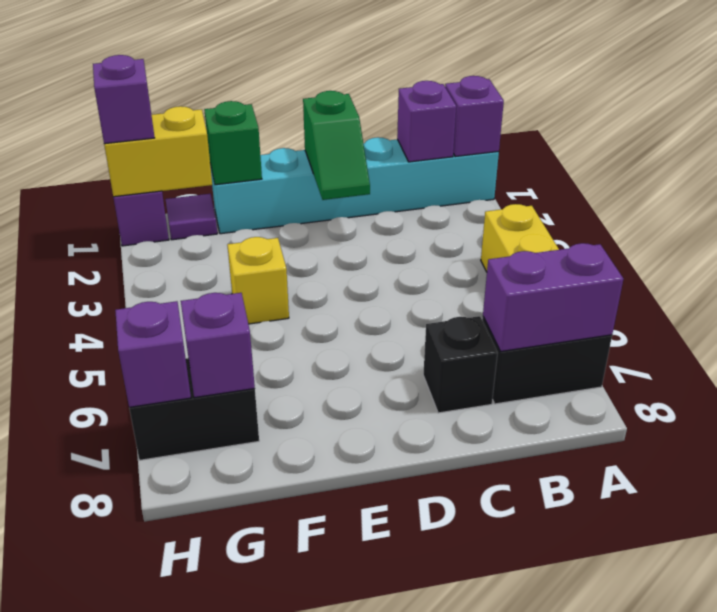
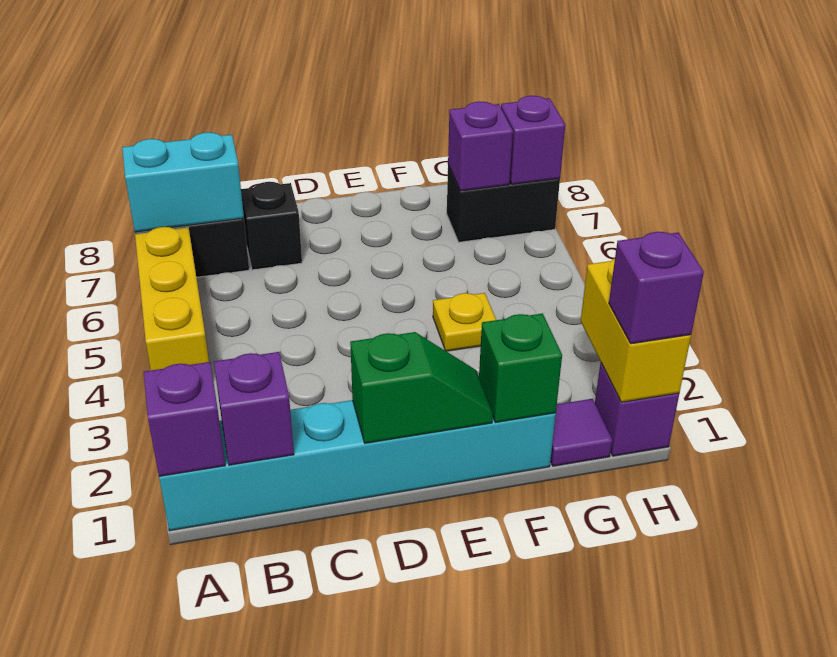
purple brick A7:B7 level 2 -> cyan brick A7:B7 level 2
green slope D1:D2 level 2 top 1 -> green slope D1:E1 level 2 top D
yellow brick F4 level 1 -> yellow plate F4 level 1
yellow brick G1:H1 level 2 -> yellow brick H1:H2 level 2

